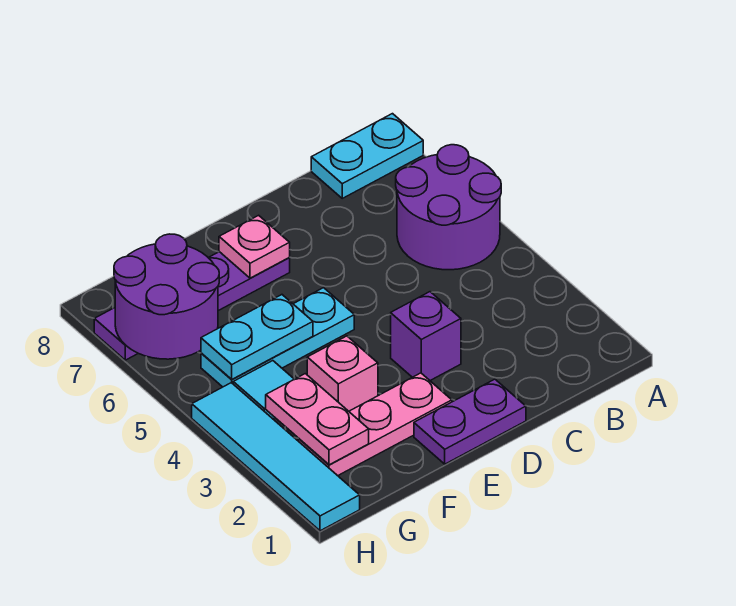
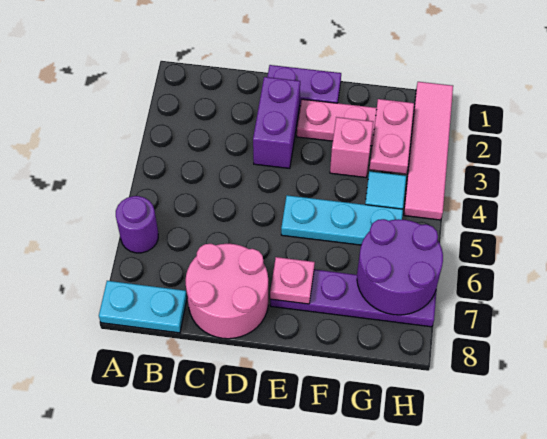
purple round brick A5:B6 level 1 -> purple round brick A6 level 1
none -> pink round brick C7:D8 level 1
purple brick D3 level 1 -> purple brick D2:D3 level 1
cyan plate F5:G5 level 2 -> none
cyan tile H1:H4 level 1 -> pink tile H1:H4 level 1

